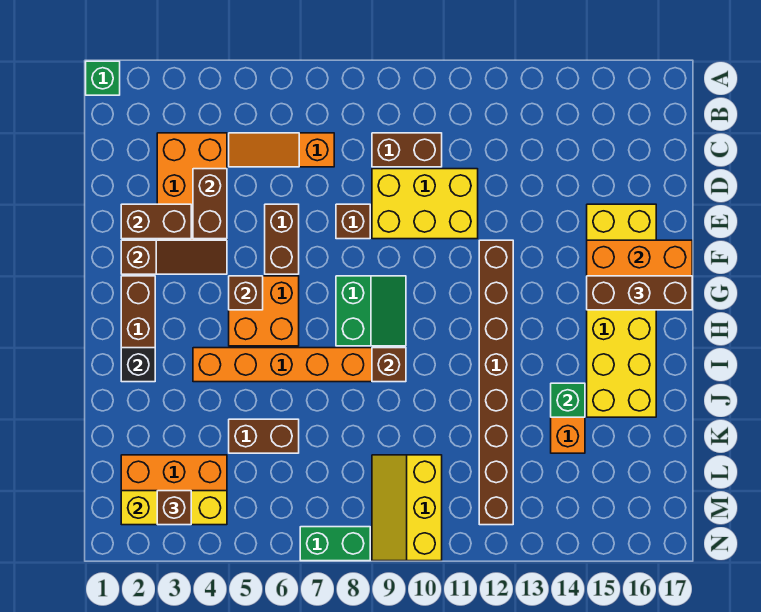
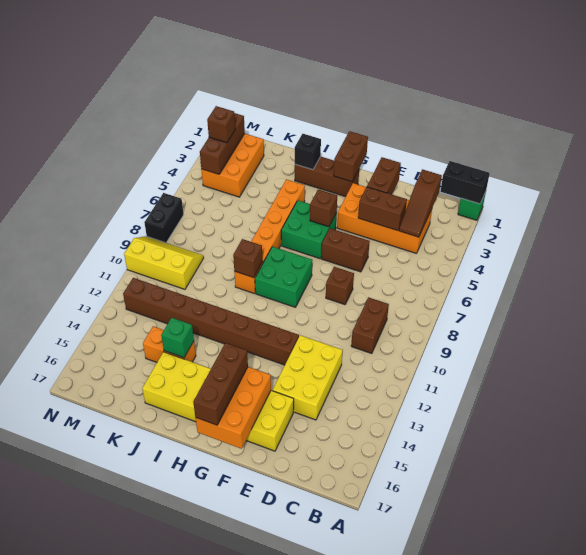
none -> black brick A1:B1 level 2
orange slope C5:C7 level 1 top 7 -> none
yellow brick D9:E11 level 1 -> yellow brick D12:E14 level 1
brown slope F2:F4 level 2 top 2 -> brown slope C2:C4 level 2 top 2
orange brick G5:H6 level 1 -> green brick G5:H6 level 1
green slope G8:H9 level 1 top 8 -> green brick G8:H9 level 1
brown brick K5:K6 level 1 -> brown brick G1:G2 level 2
yellow brick M2:M4 level 2 -> brown brick M2:M4 level 2
green brick N7:N8 level 1 -> black brick N7:N8 level 1

